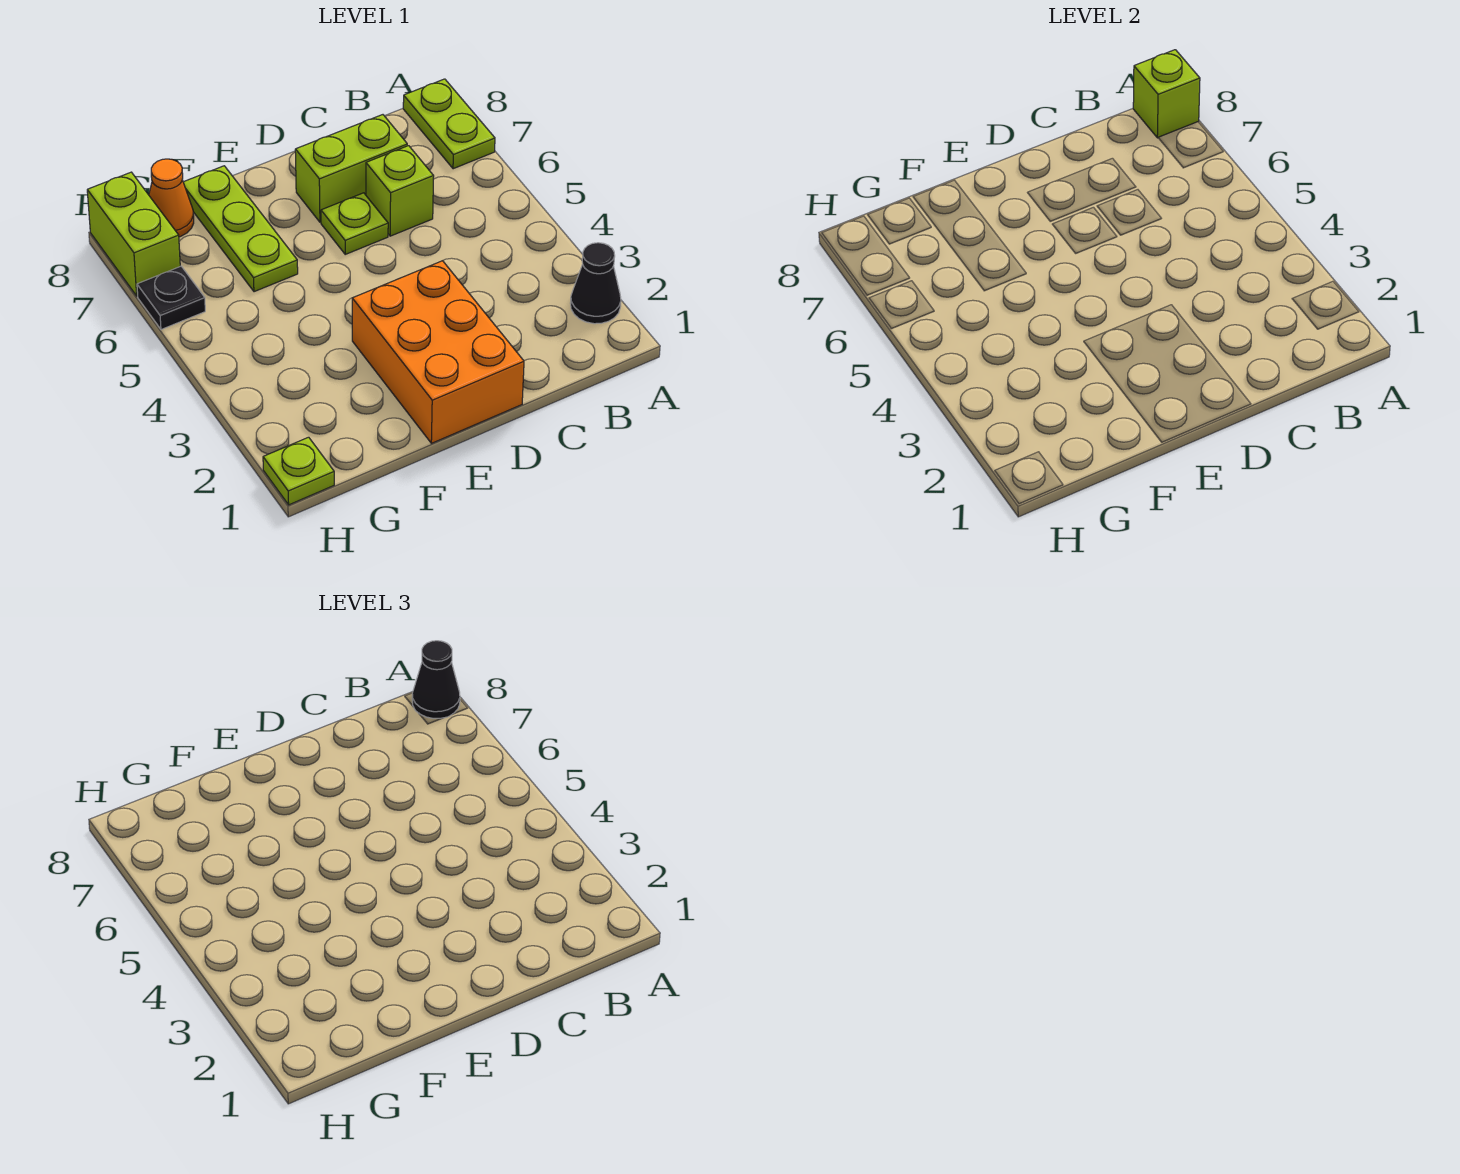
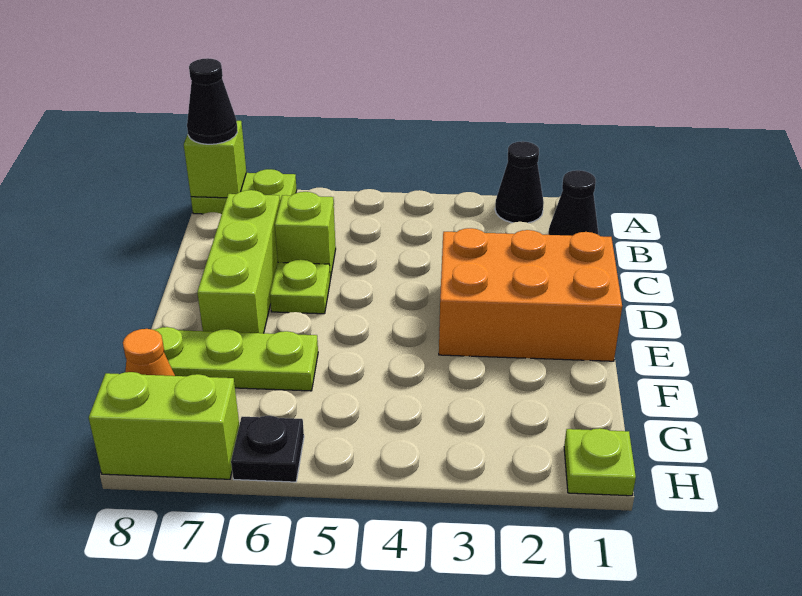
none -> black cone B1 level 1
lime brick C7:D7 level 1 -> lime brick C7:E7 level 1

